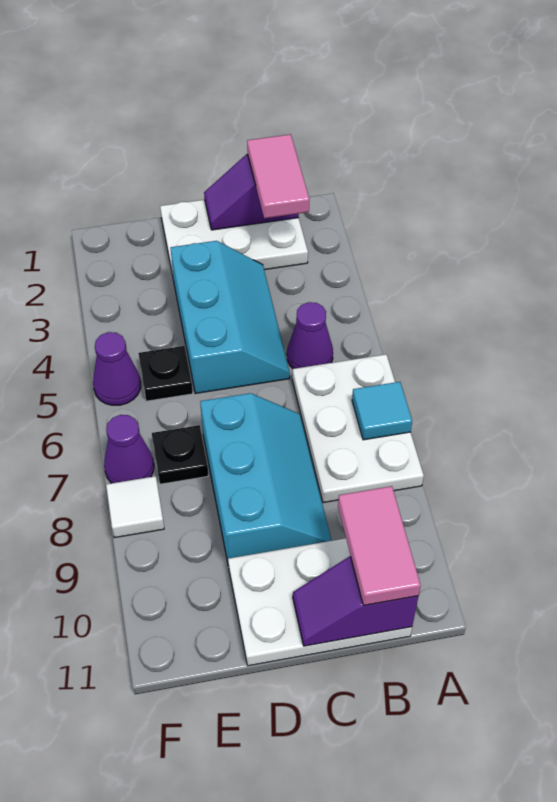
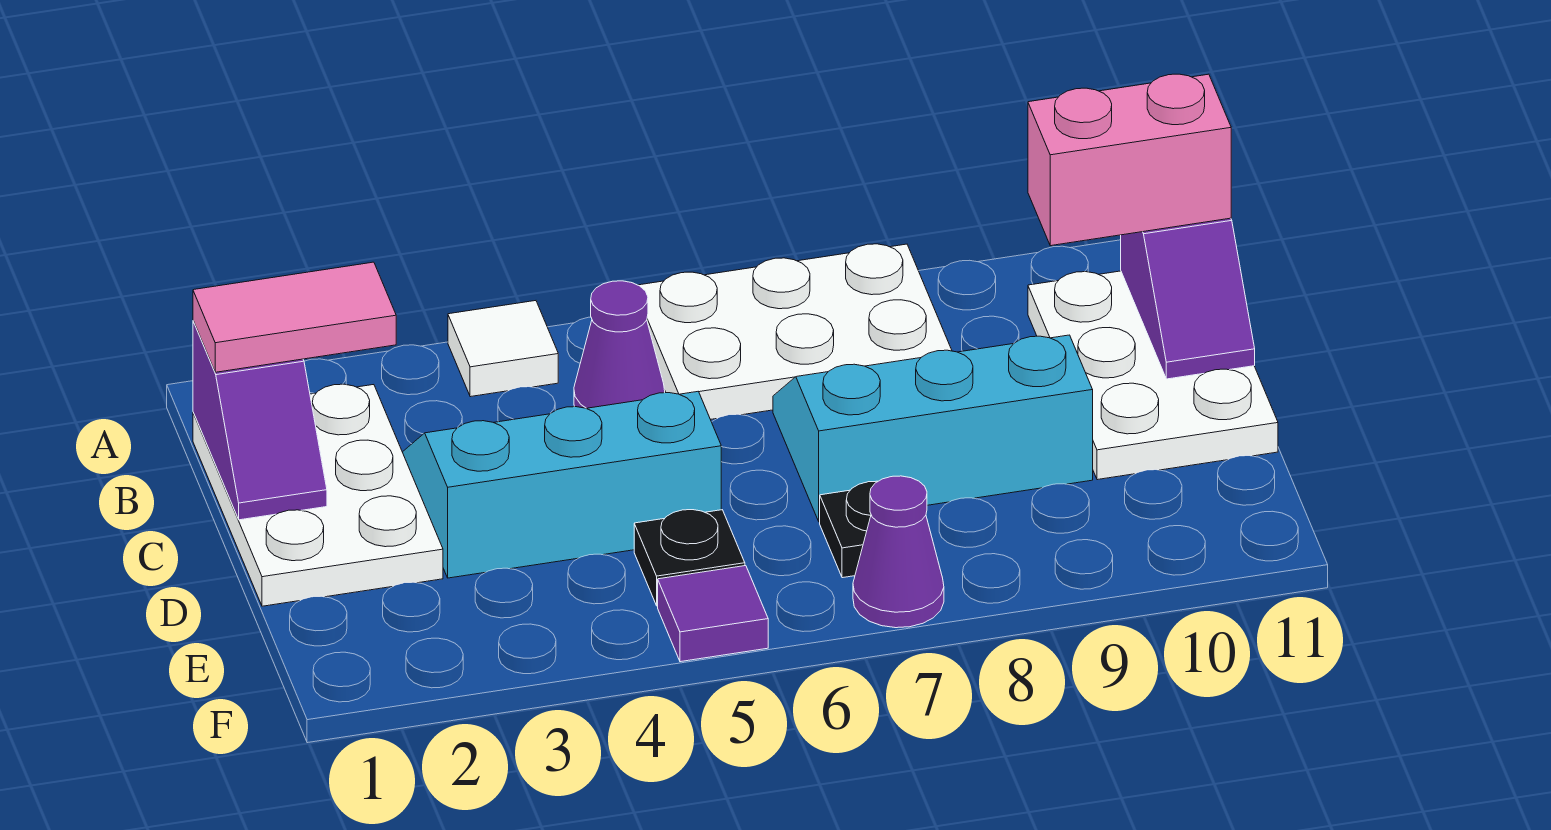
cyan tile A7 level 2 -> none
pink tile B10:B11 level 3 -> pink brick B10:B11 level 3
purple cone F5 level 1 -> purple tile F5 level 1
white tile F8 level 1 -> white tile A4 level 1

